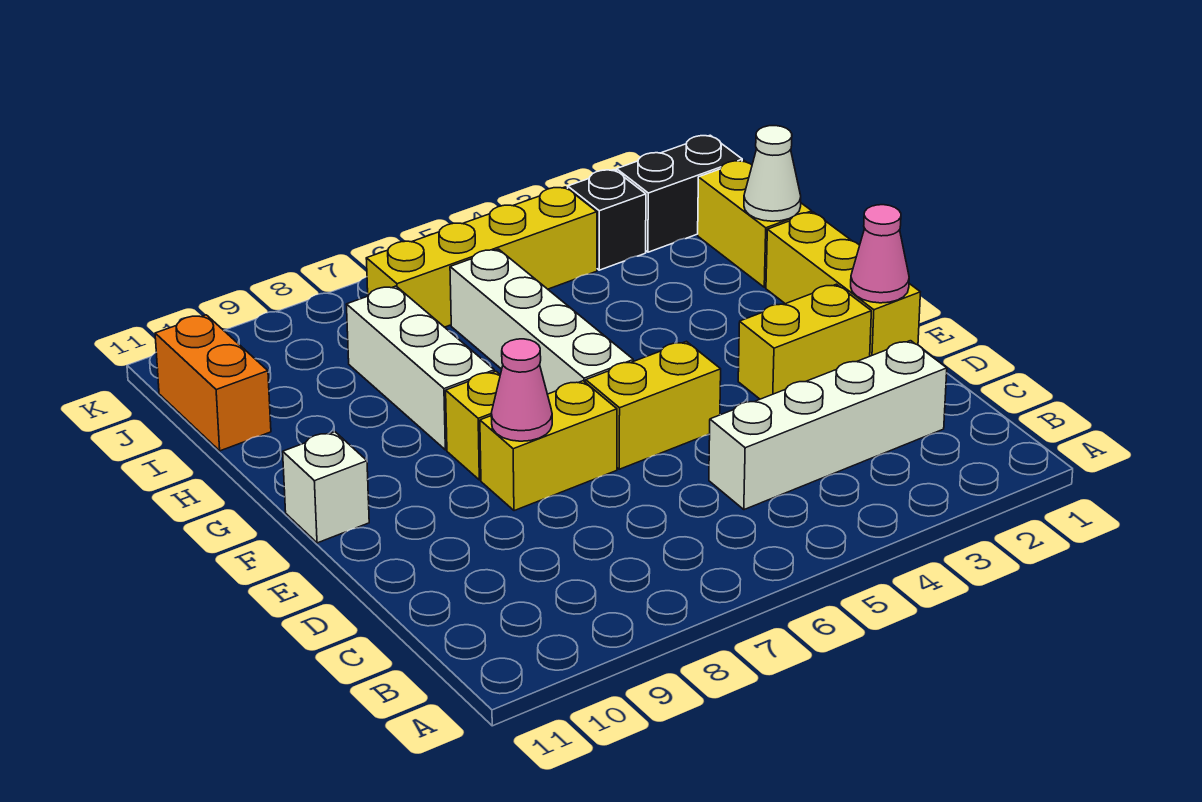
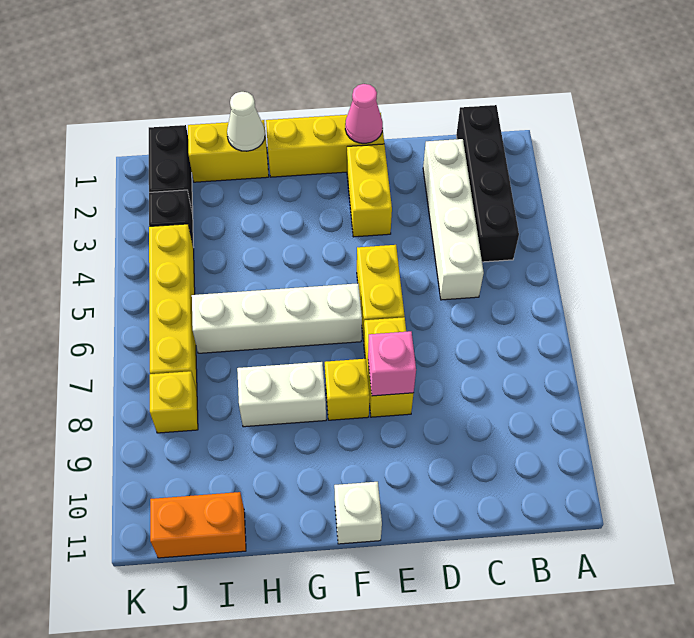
none -> black brick B1:B4 level 1
pink cone E8 level 2 -> pink brick E8 level 2
white brick G8:I8 level 1 -> white brick G8:H8 level 1
none -> yellow brick J8 level 1

